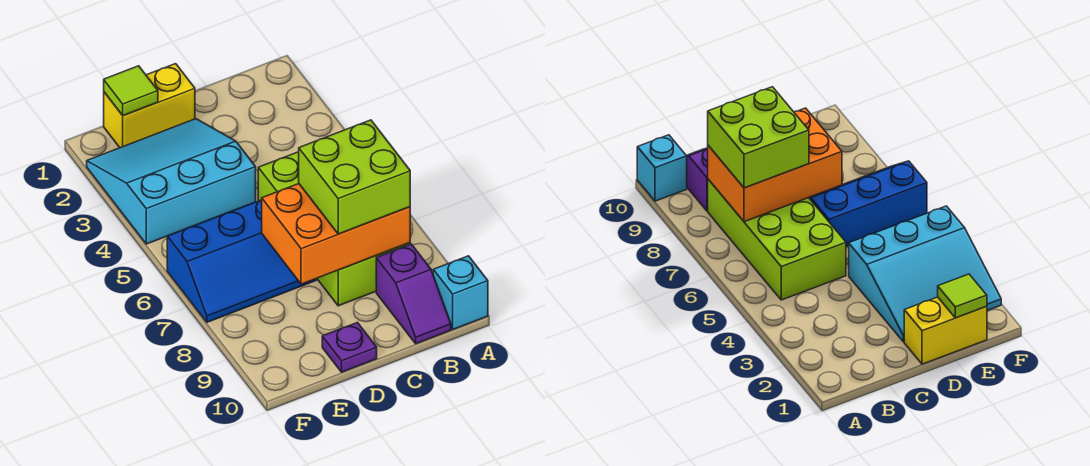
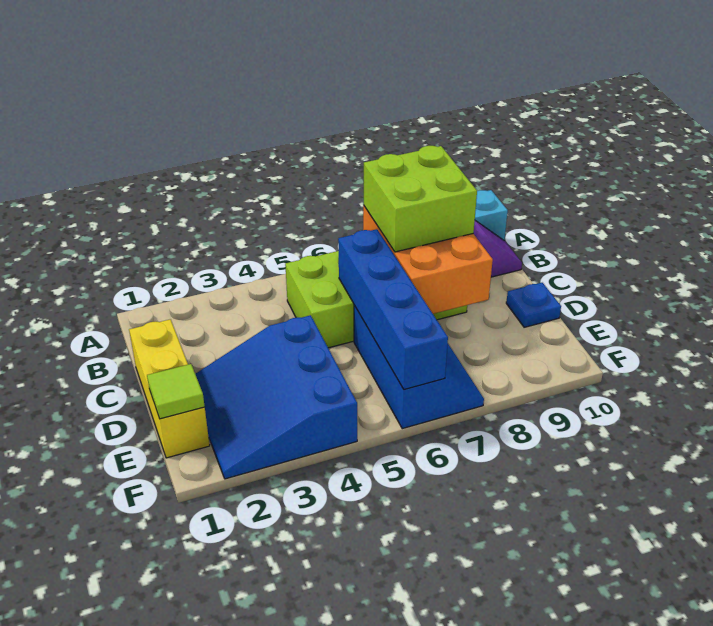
none -> blue brick C6:F6 level 2
yellow brick D1:E1 level 1 -> yellow brick C1:E1 level 1
cyan slope D2:F4 level 1 top 4 -> blue slope D2:F4 level 1 top 4
purple plate D10 level 1 -> blue plate D10 level 1

